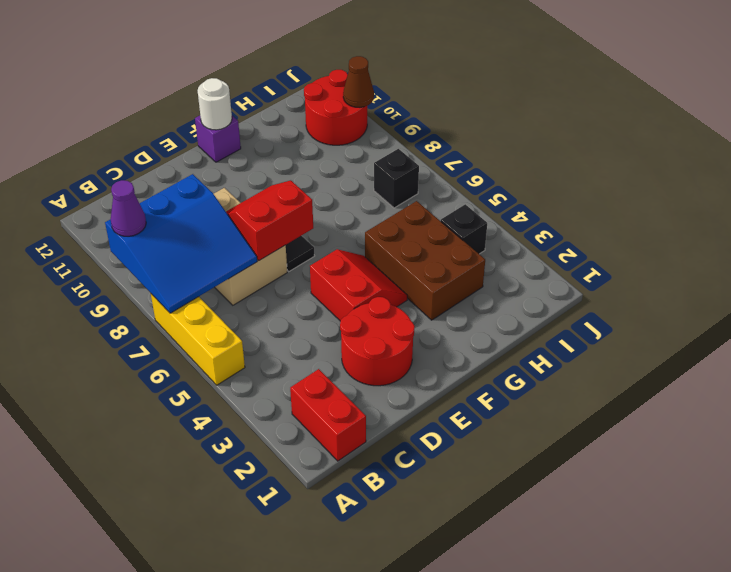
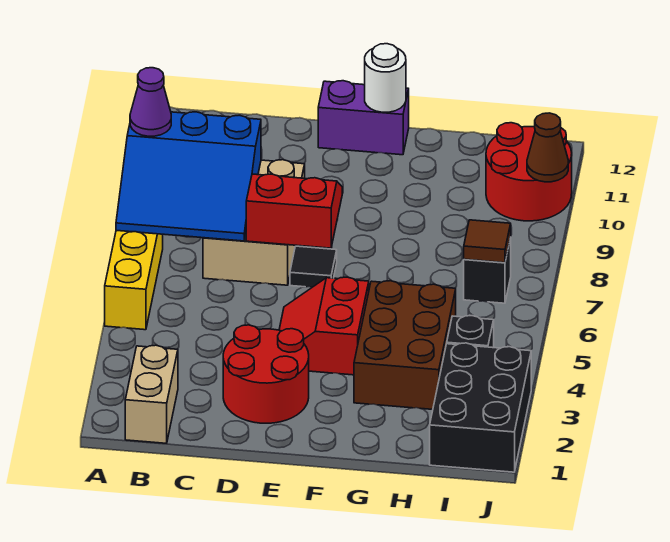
red brick B1:B2 level 1 -> tan brick B1:B2 level 1
red slope E4:F5 level 1 top E -> red slope E4:F5 level 1 top F
purple brick F12 level 1 -> purple brick E12:F12 level 1
none -> black brick I1:J3 level 1
none -> brown tile I7 level 2

